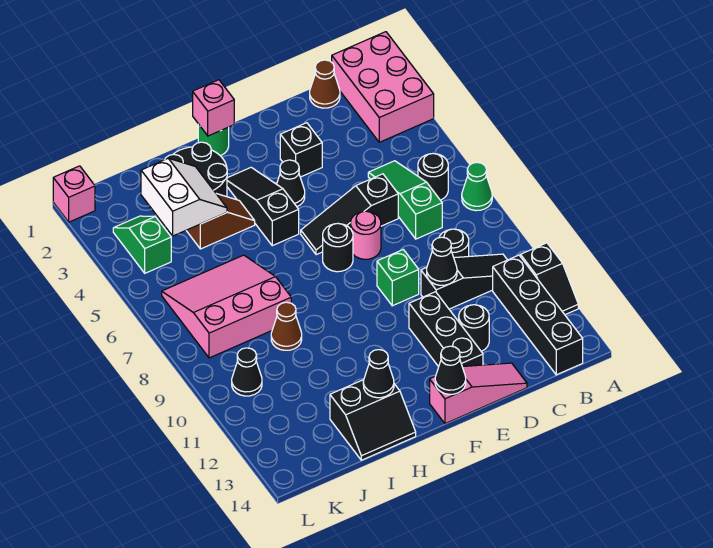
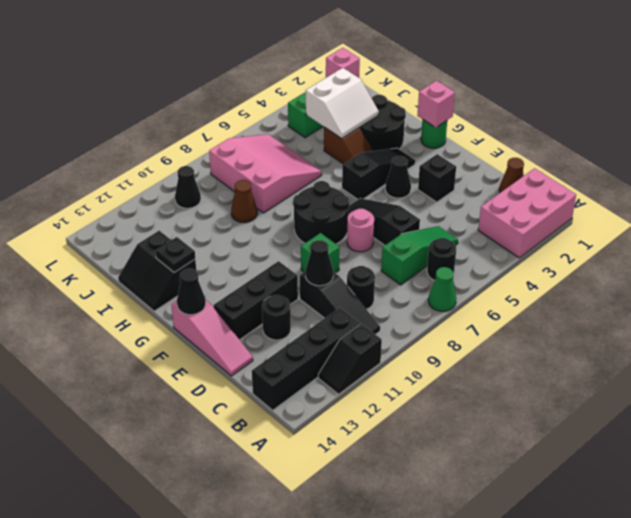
black round brick F7 level 1 -> black round brick F7:G8 level 1
black cone H13 level 2 -> black plate H13 level 2

